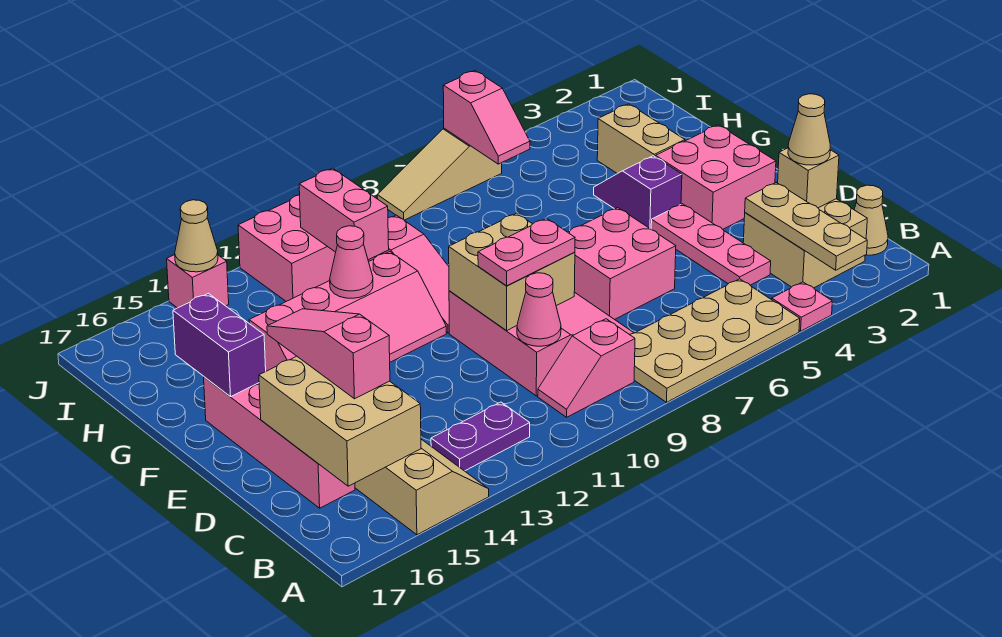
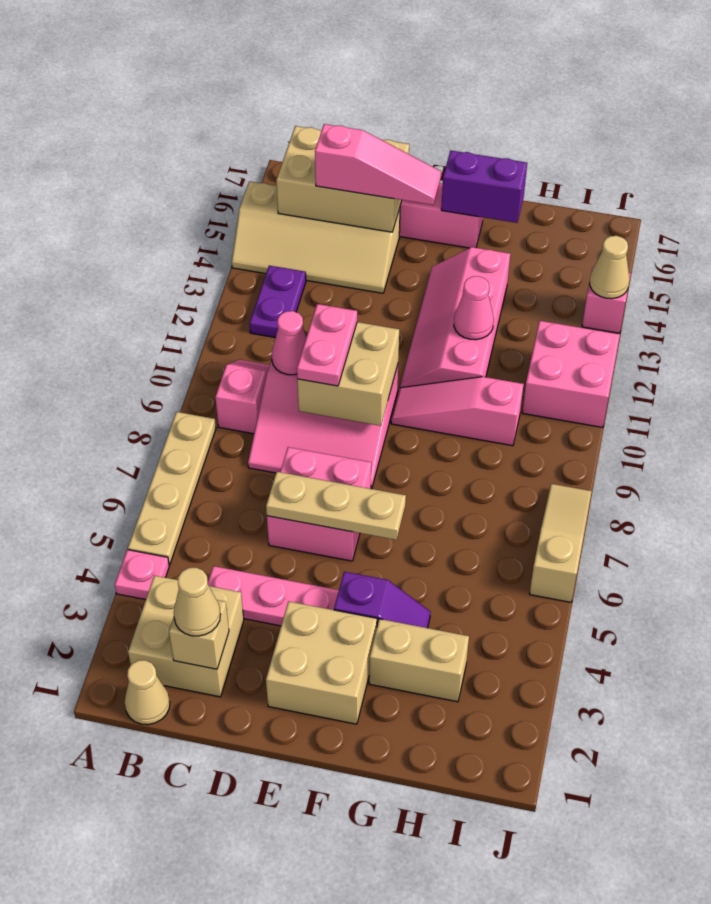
tan plate A3:C3 level 2 -> tan plate D6:F6 level 2
tan plate A5:B8 level 1 -> tan plate A5:A8 level 1
pink brick E2:F3 level 1 -> tan brick E2:F3 level 1
pink brick H11:I11 level 2 -> none
pink slope I6:J6 level 2 top J -> none

